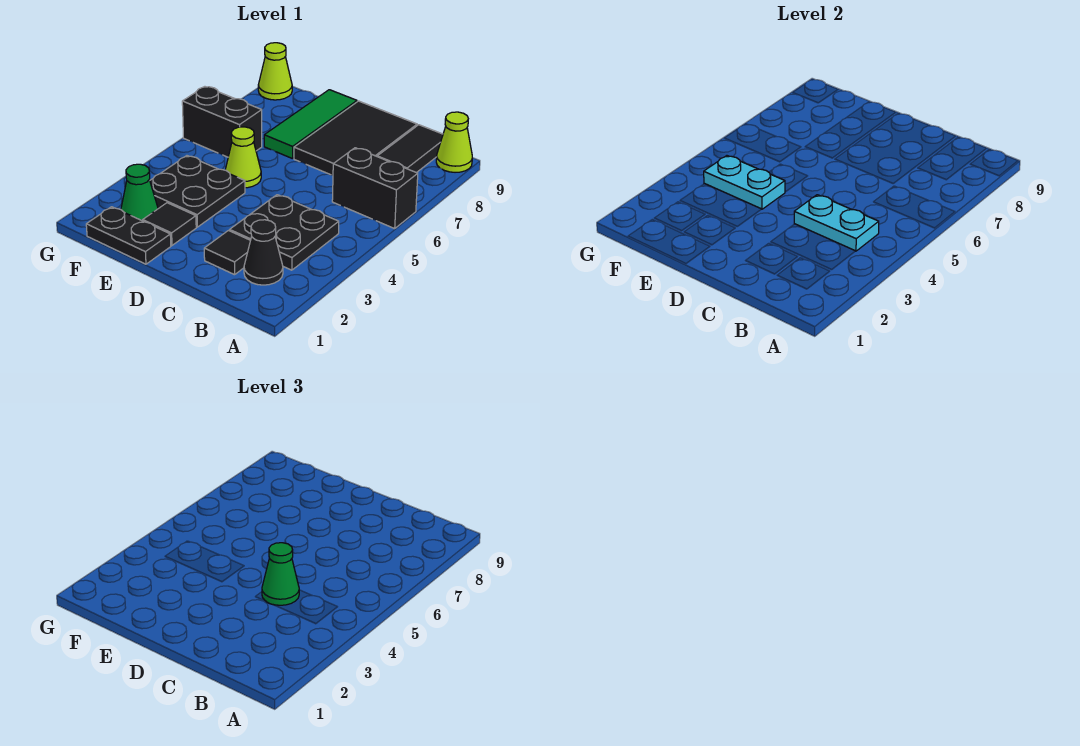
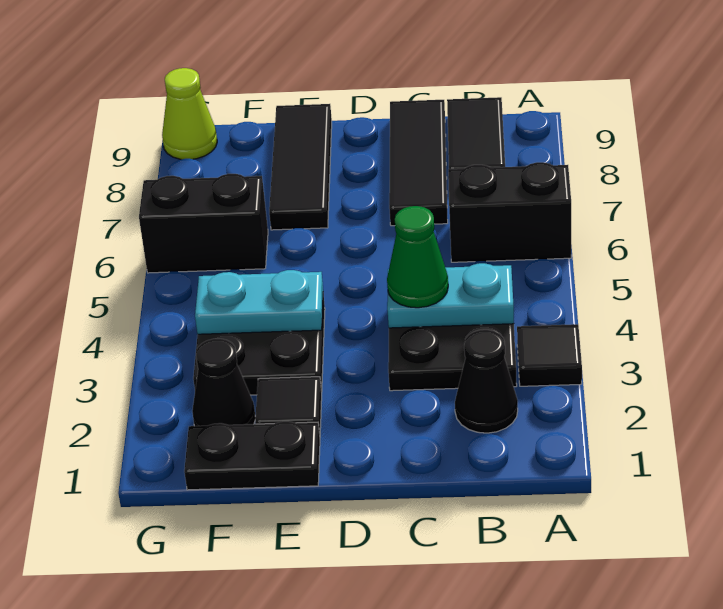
lime cone A9 level 1 -> none
black tile C2 level 1 -> black tile A3 level 1
black tile C7:D9 level 1 -> black tile C7:C9 level 1
lime cone E5 level 1 -> none
green tile E7:E9 level 1 -> black tile E7:E9 level 1
green cone F2 level 1 -> black cone F2 level 1

